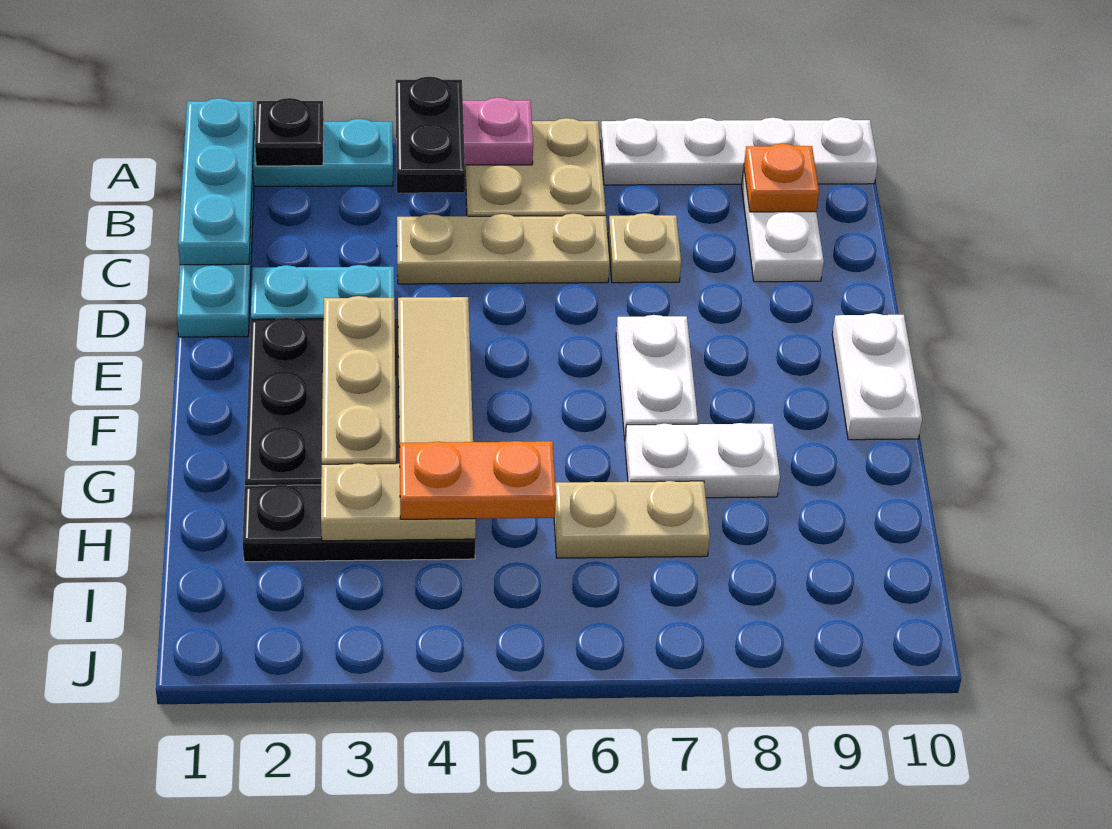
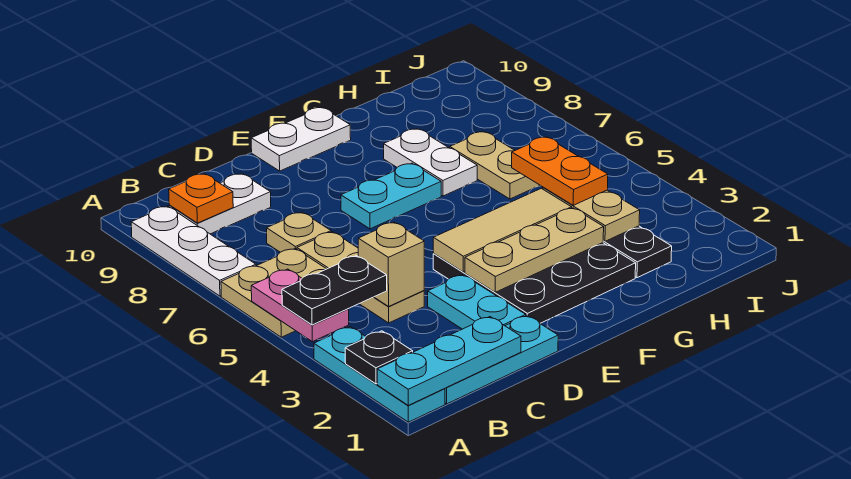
white plate A7:A10 level 1 -> white plate A7:A9 level 1
none -> tan brick C4 level 2
white plate E7:F7 level 1 -> cyan plate E7:F7 level 1

